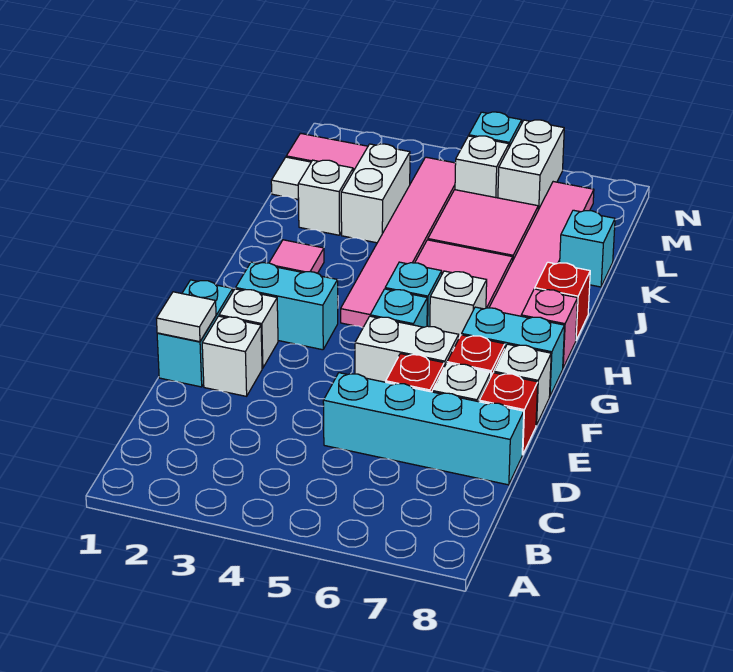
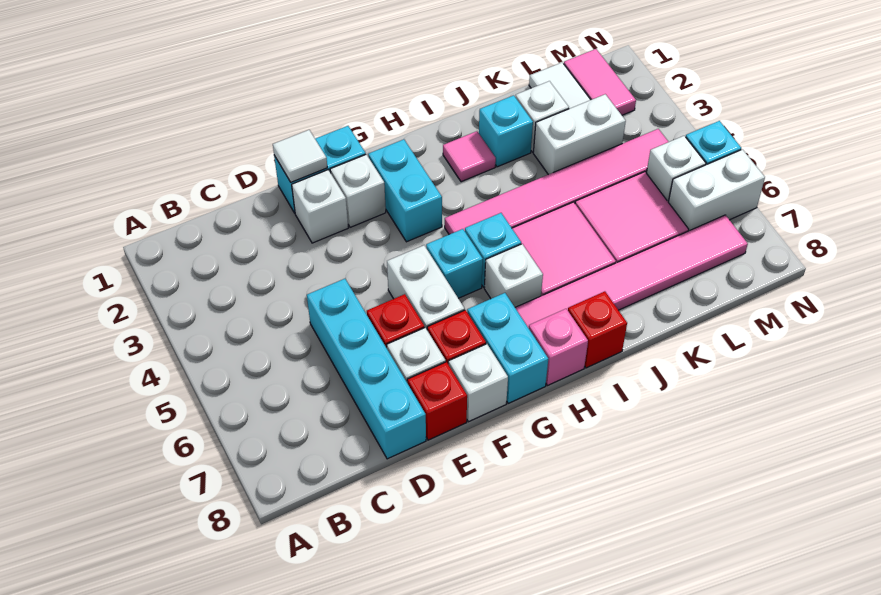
cyan brick K8 level 1 -> cyan brick J2 level 1

